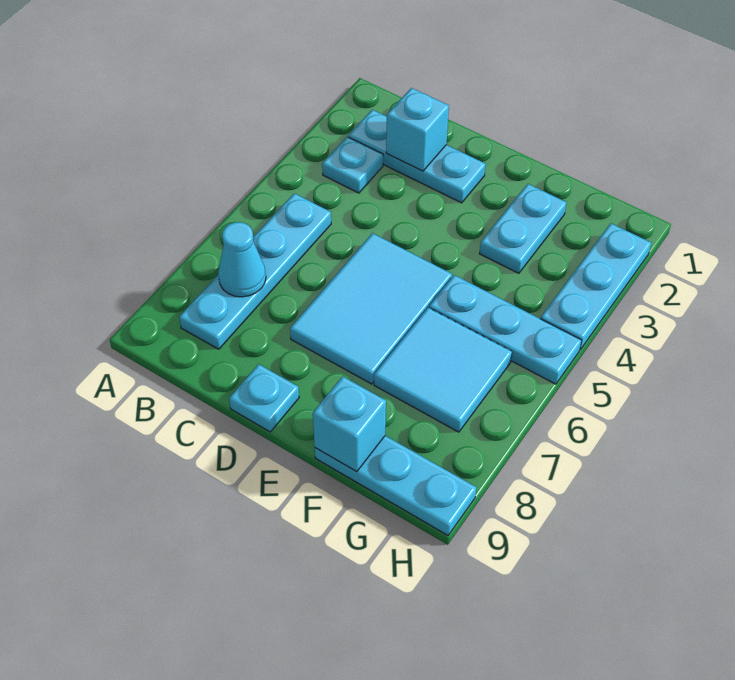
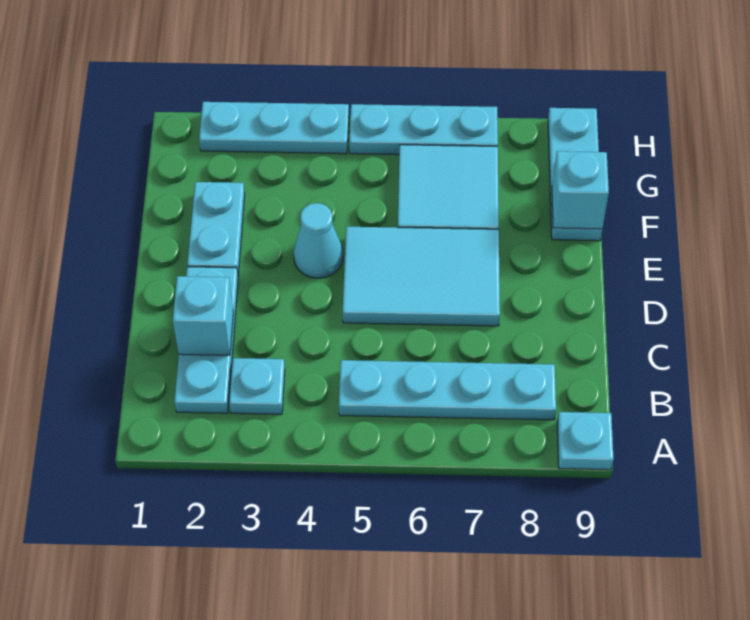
cyan cone B7 level 2 -> cyan cone E4 level 1
cyan plate D9 level 1 -> cyan plate A9 level 1
cyan plate F2:F3 level 1 -> cyan plate E2:F2 level 1
cyan plate F5:H5 level 1 -> cyan plate H5:H7 level 1

